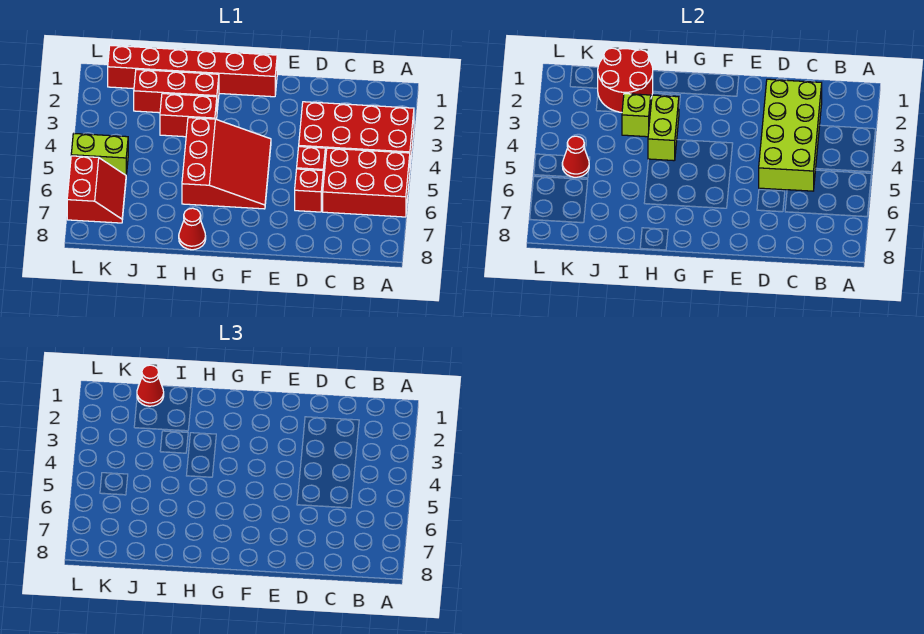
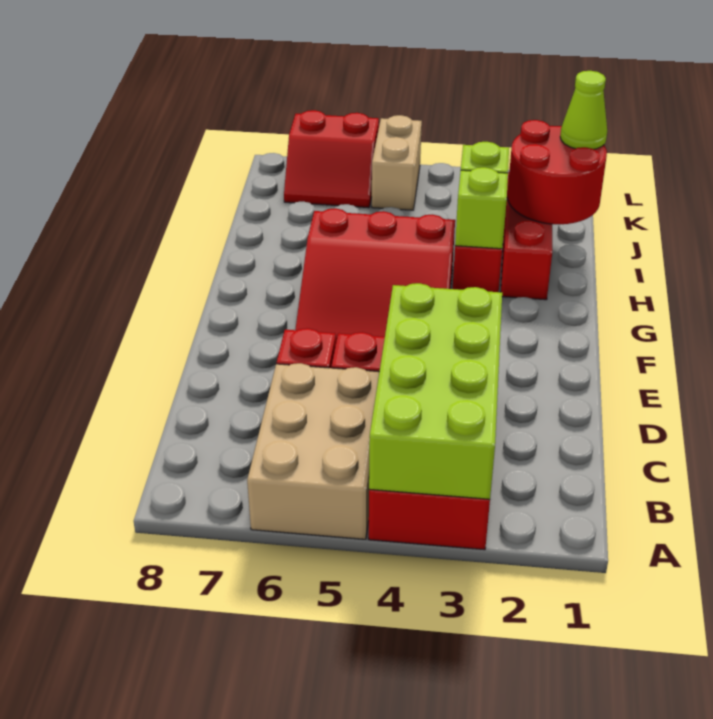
red brick A5:C6 level 1 -> tan brick A5:C6 level 1
lime brick C2:D5 level 2 -> lime brick A3:D4 level 2
red brick F1:K1 level 1 -> none
lime brick H3:H4 level 2 -> lime brick H3 level 2
red cone H8 level 1 -> none
red cone J1 level 3 -> lime cone J1 level 3
lime brick K5:L5 level 1 -> tan brick K5:L5 level 1
red cone K5 level 2 -> none

